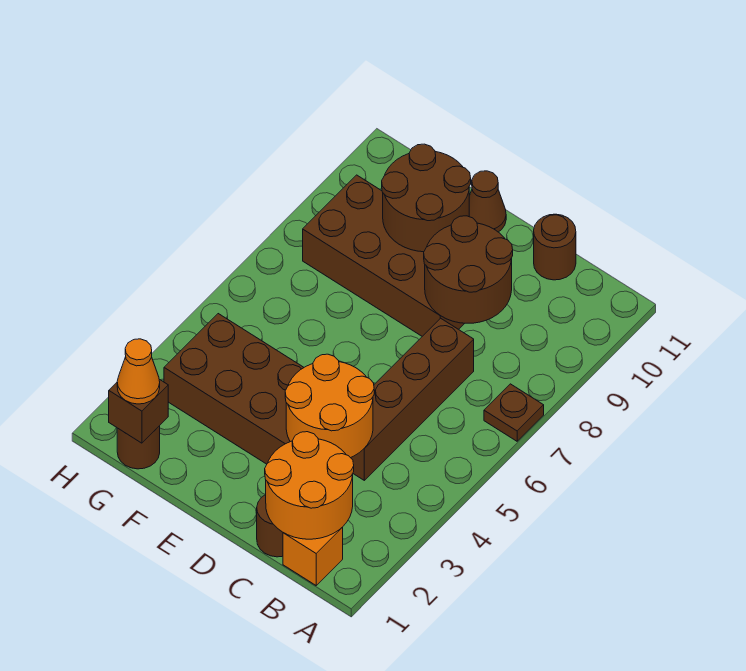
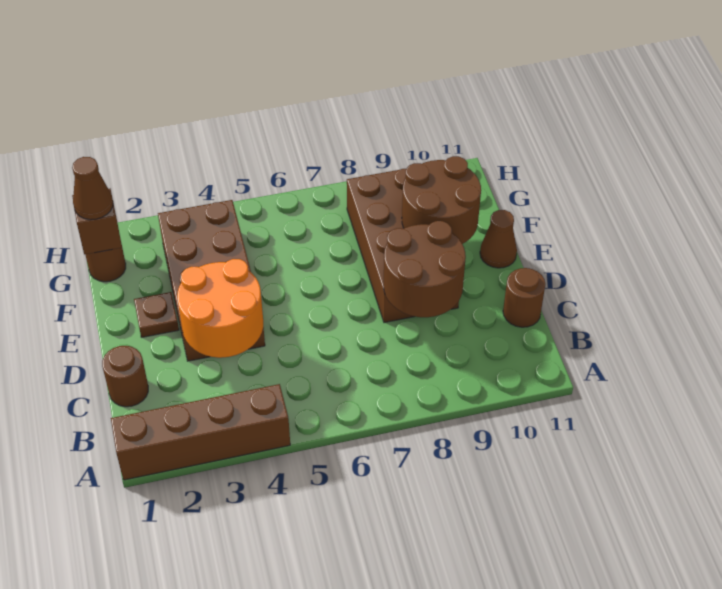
brown plate A7 level 1 -> brown plate E2 level 1
orange brick B1 level 1 -> none
orange round brick B1:C2 level 2 -> none
brown brick C4:C7 level 1 -> brown brick A1:A4 level 1
orange cone G1 level 3 -> brown cone G1 level 3

